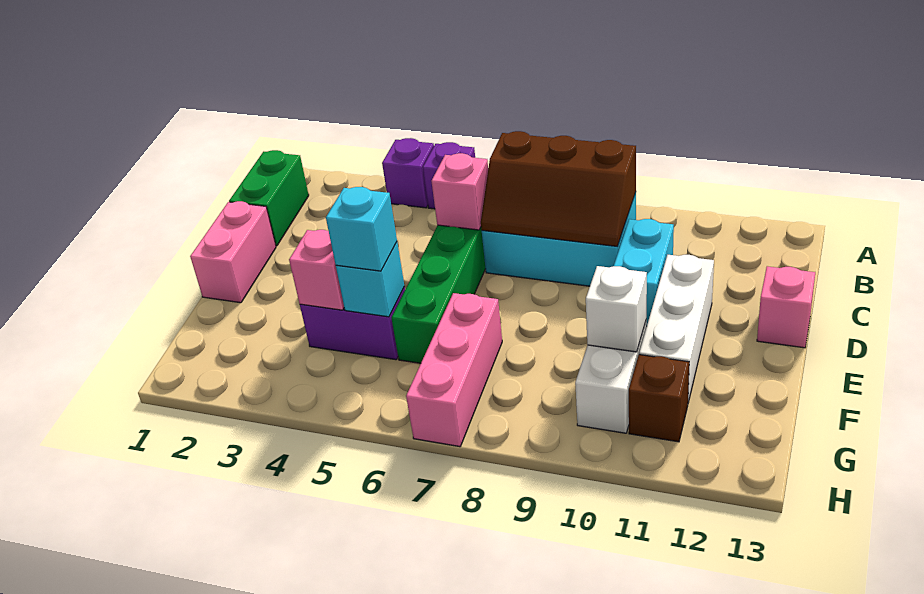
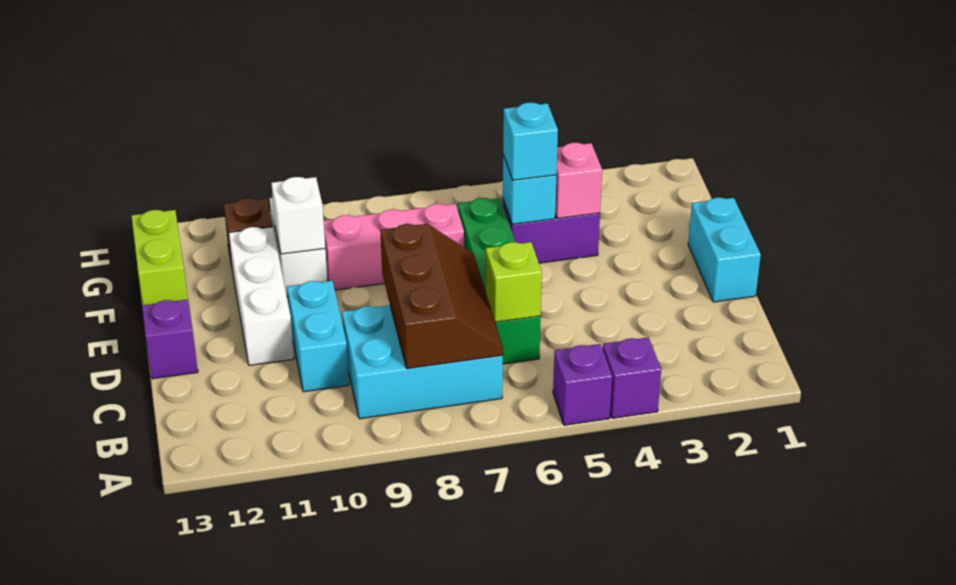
green brick B1:C1 level 1 -> none
brown slope B7:C9 level 2 top B -> brown slope B7:D8 level 2 top 8
pink brick C6 level 2 -> lime brick C6 level 2
pink brick D1:E1 level 1 -> cyan brick D1:E1 level 1
pink brick D13 level 1 -> purple brick D13 level 1
pink brick F7:H7 level 1 -> pink brick F7:F9 level 1
none -> lime brick F13:G13 level 1

